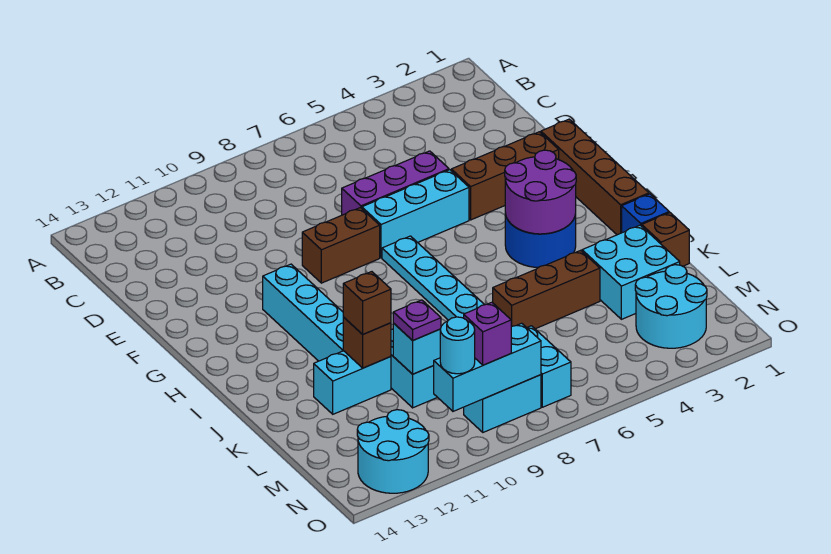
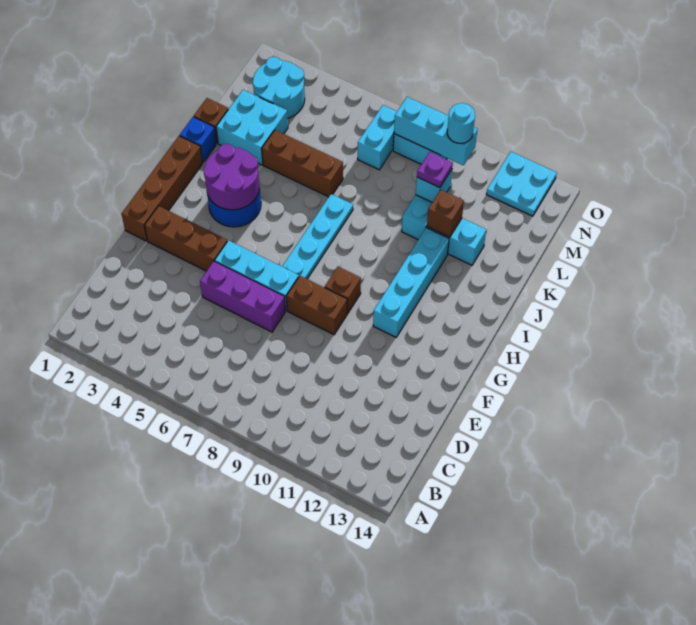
brown brick K11 level 3 -> brown brick G9 level 1
purple brick N9 level 3 -> none
cyan round brick N12:O13 level 1 -> cyan plate N12:O13 level 1

